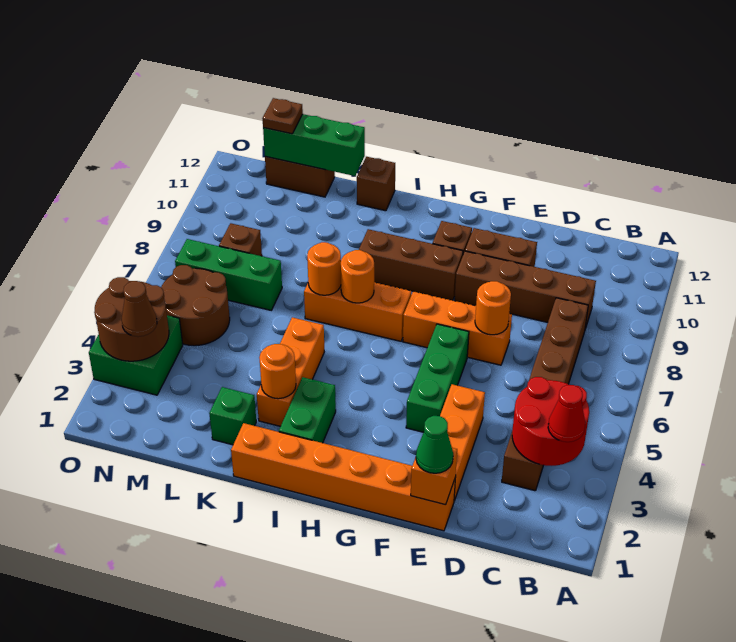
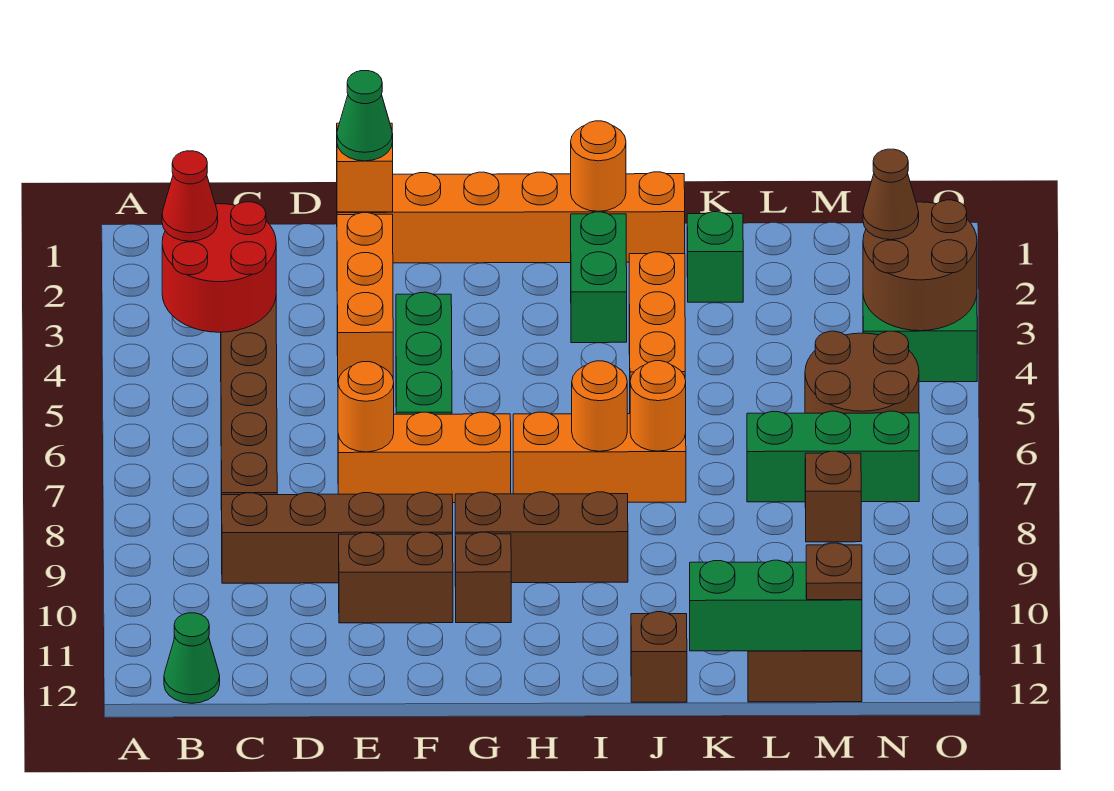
none -> green cone B12 level 1
orange round brick J3 level 2 -> orange round brick I1 level 2

